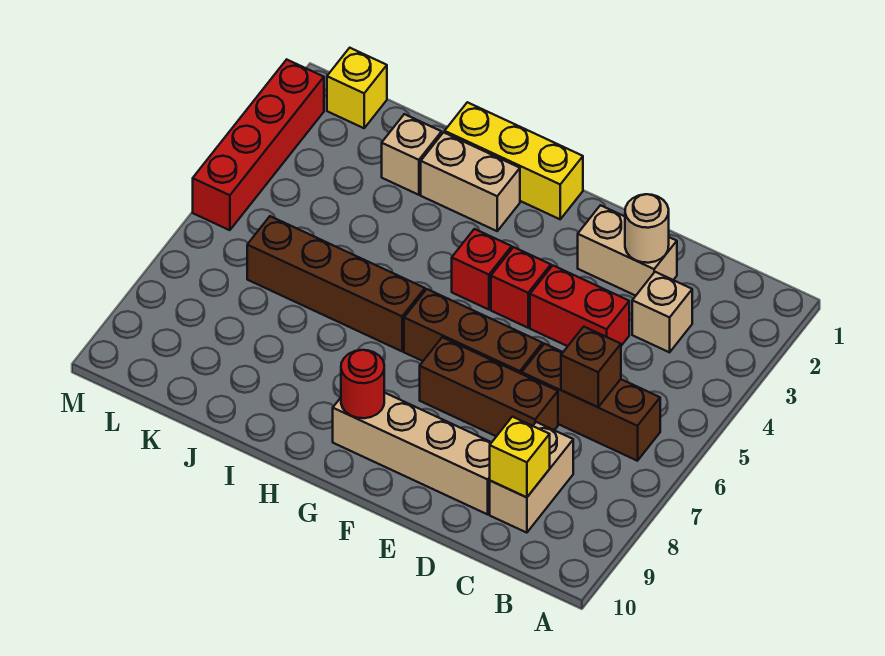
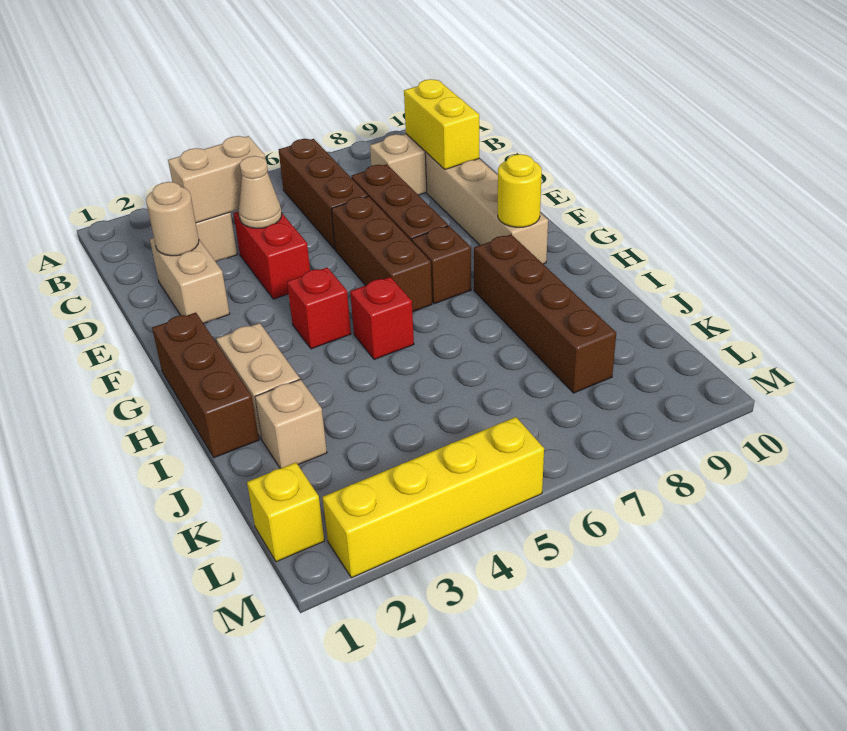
none -> tan brick C3:C4 level 2
brown brick C6 level 2 -> brown brick G7 level 1
yellow brick C9 level 2 -> yellow brick C9:D9 level 2
none -> tan cone D4 level 2
red brick F4 level 1 -> red brick H5 level 1
yellow brick G1:I1 level 1 -> brown brick G1:I1 level 1
red round brick G9 level 2 -> yellow round brick G9 level 2
brown brick H6:K6 level 1 -> brown brick H8:K8 level 1
red brick M2:M5 level 1 -> yellow brick M2:M5 level 1

